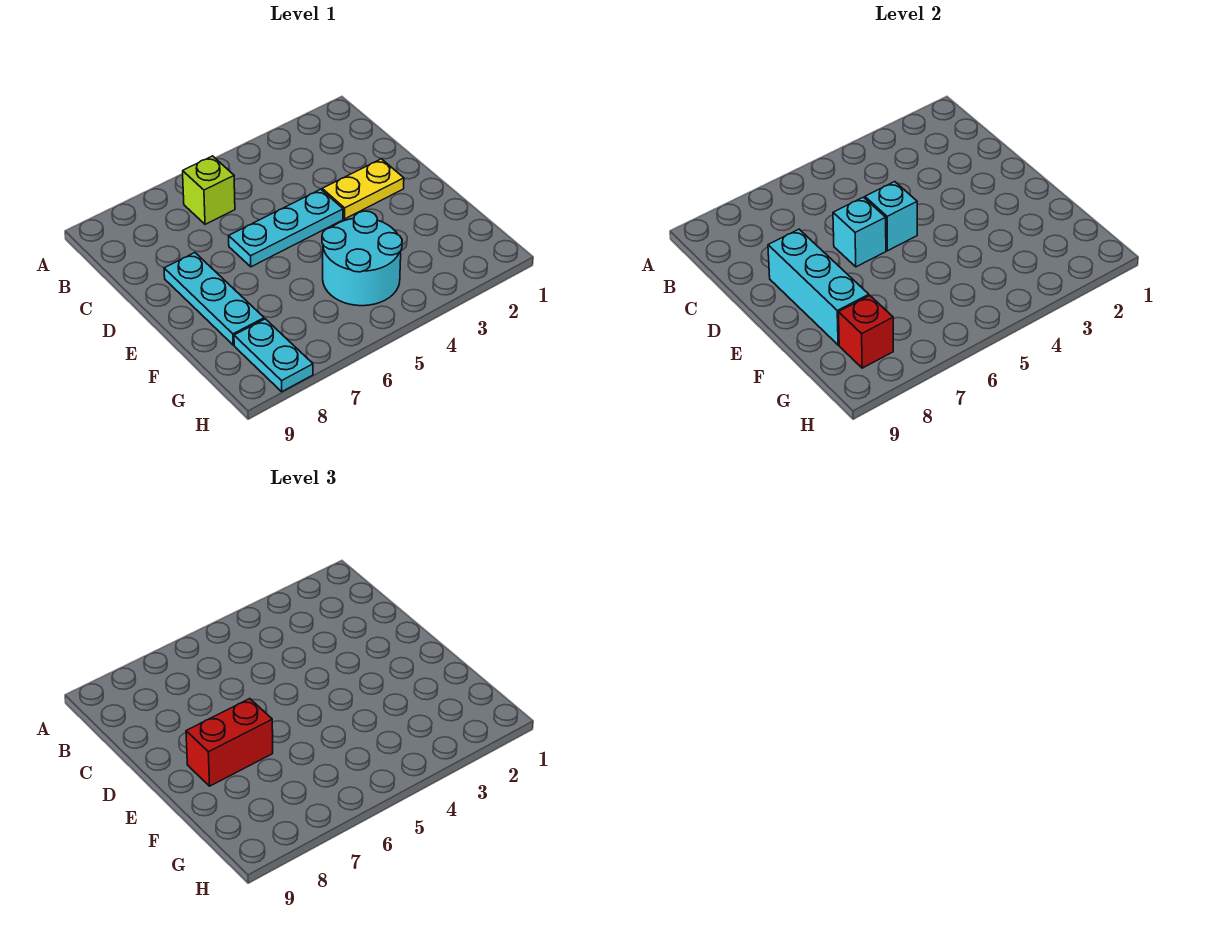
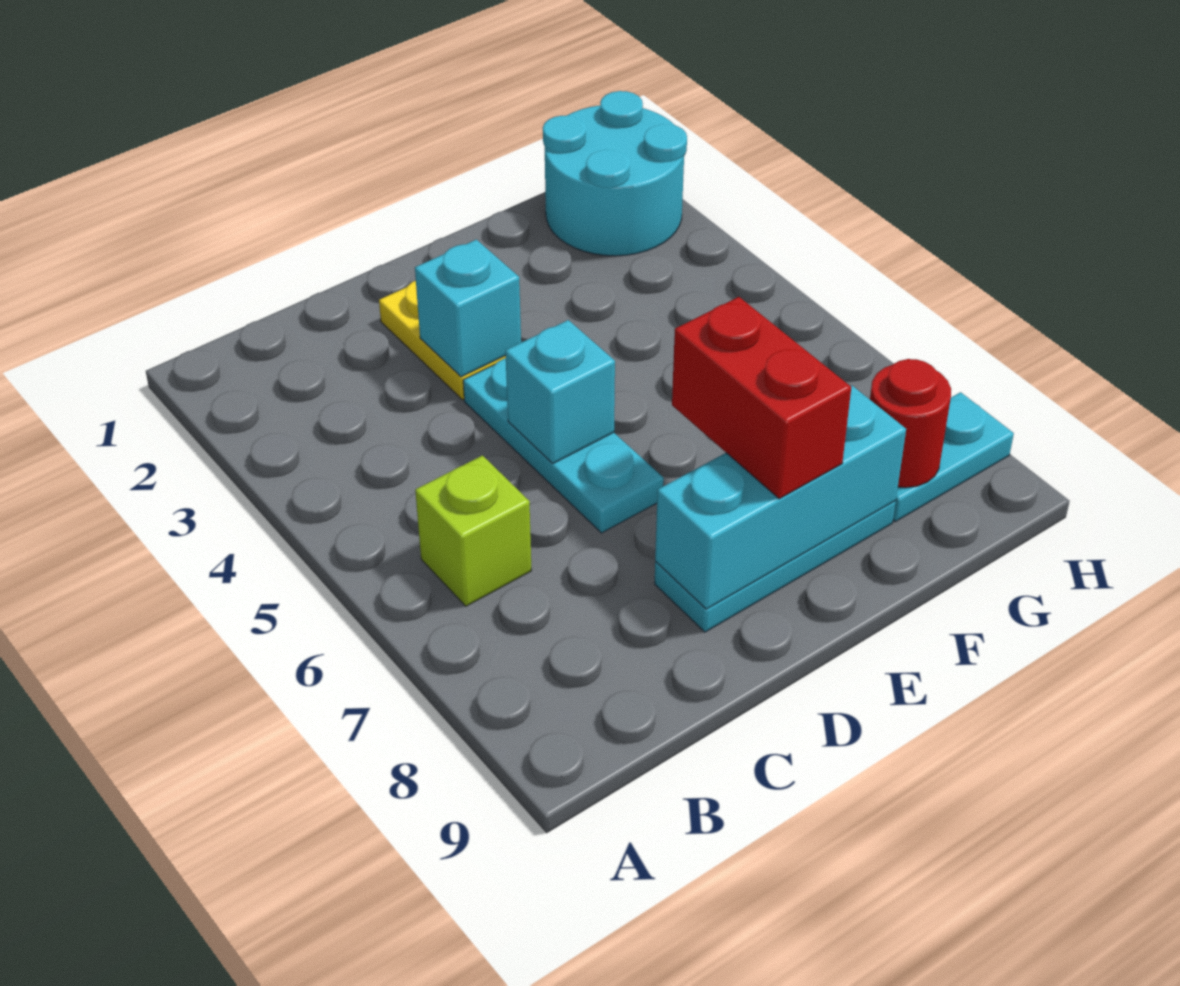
cyan brick D6 level 2 -> cyan brick D3 level 2
cyan round brick F4:G5 level 1 -> cyan round brick G1:H2 level 1
red brick G8 level 2 -> red round brick G8 level 2

